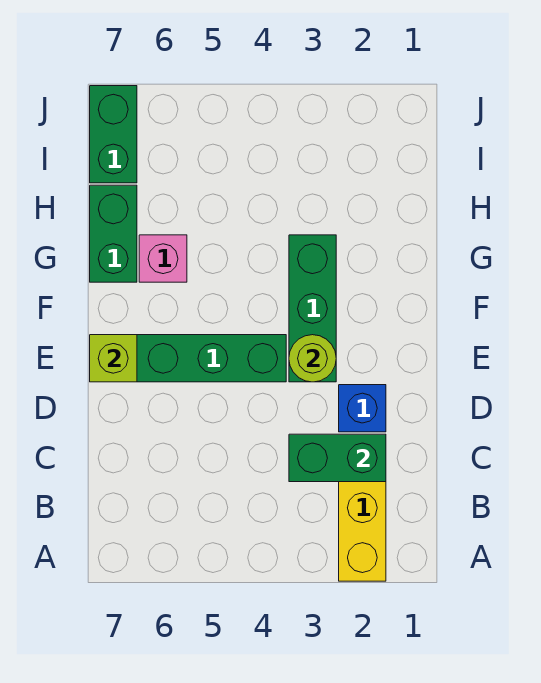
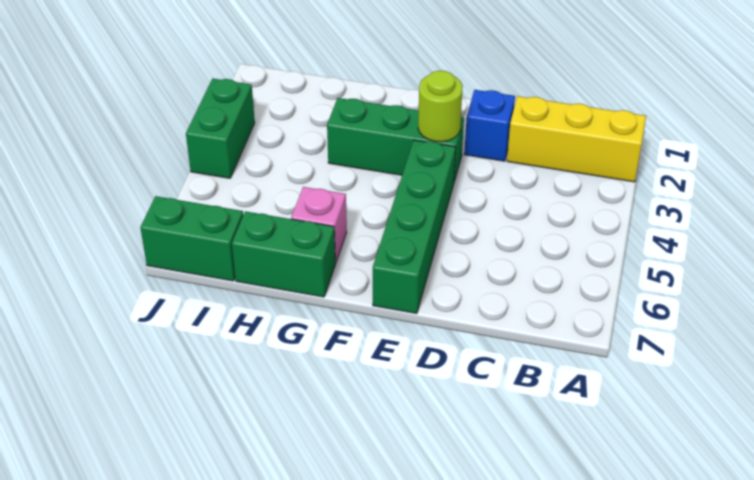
green brick C2:C3 level 2 -> green brick J3:J4 level 1
lime brick E7 level 2 -> none

